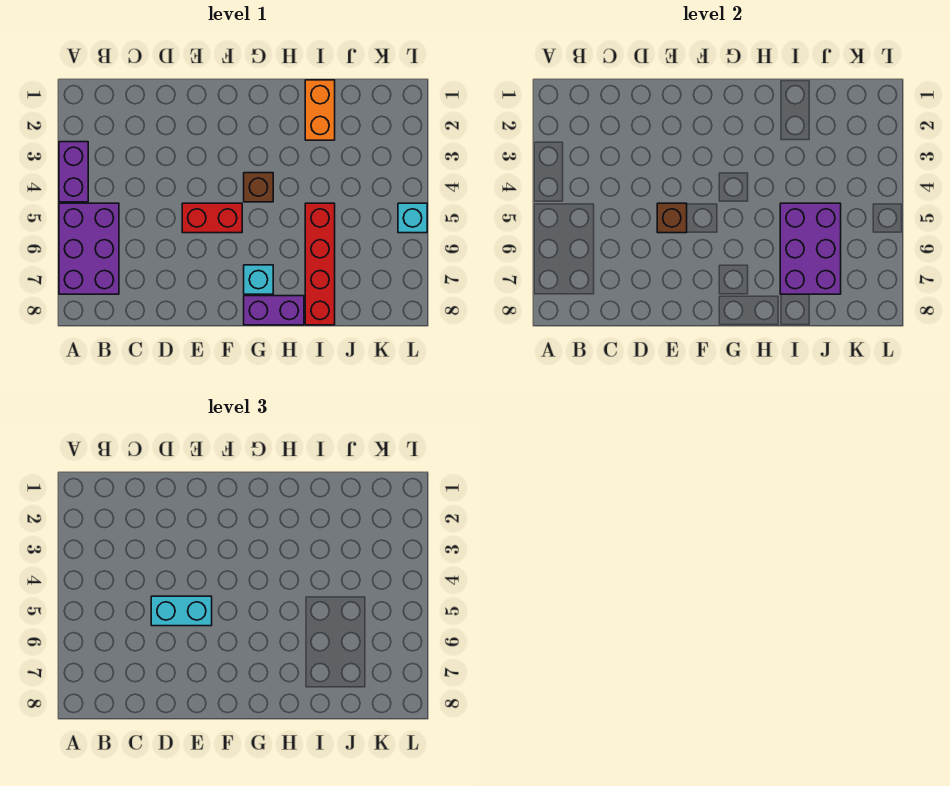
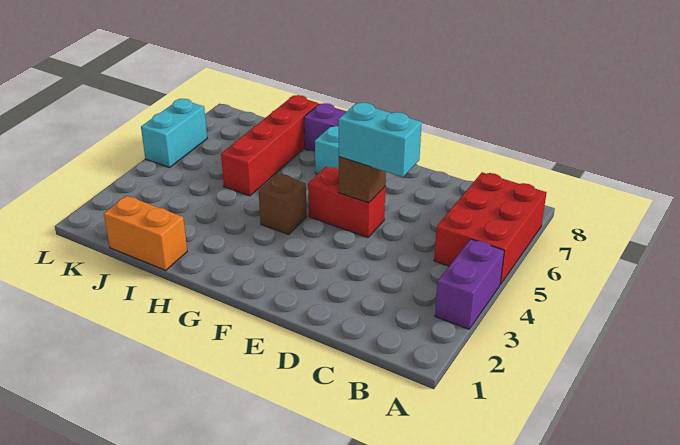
purple brick A5:B7 level 1 -> red brick A5:B7 level 1
orange brick I1:I2 level 1 -> orange brick I1:J1 level 1
purple brick I5:J7 level 2 -> none
cyan brick L5 level 1 -> cyan brick L5:L6 level 1

